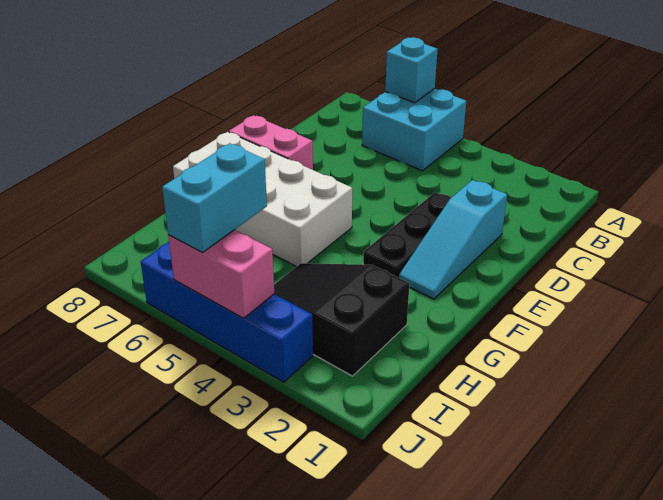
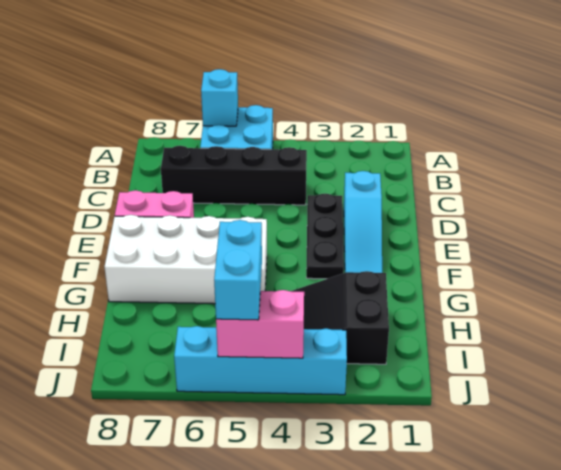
none -> black brick C4:C7 level 1
blue brick J3:J6 level 1 -> cyan brick J3:J6 level 1

